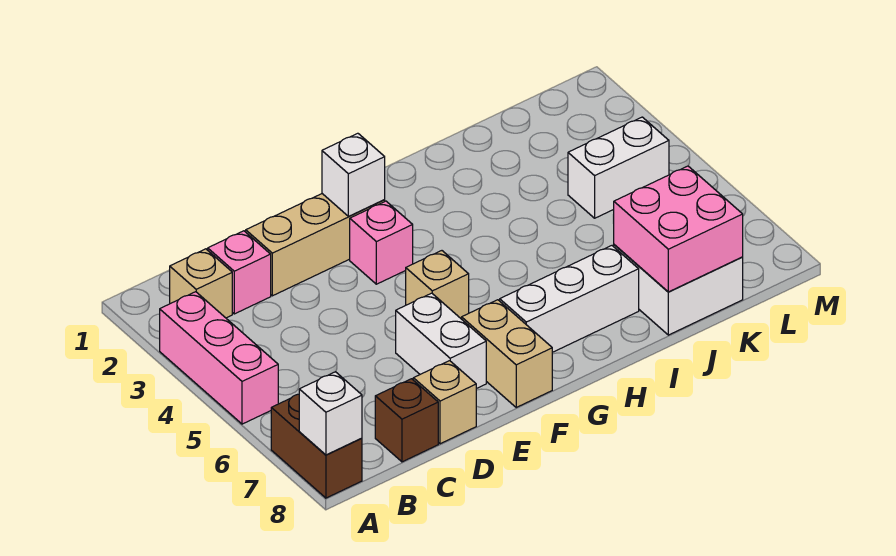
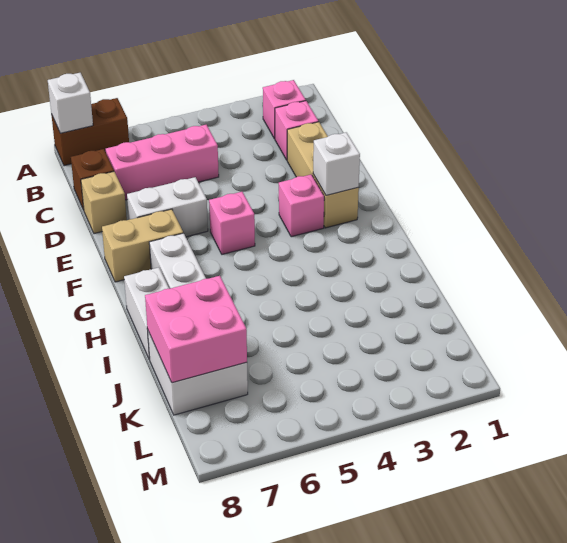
pink brick A3:A5 level 1 -> pink brick C5:C7 level 1
tan brick B2 level 1 -> pink brick B2 level 1
tan brick F5 level 1 -> pink brick F5 level 1
white brick K4:L4 level 1 -> white brick H8:I8 level 1

